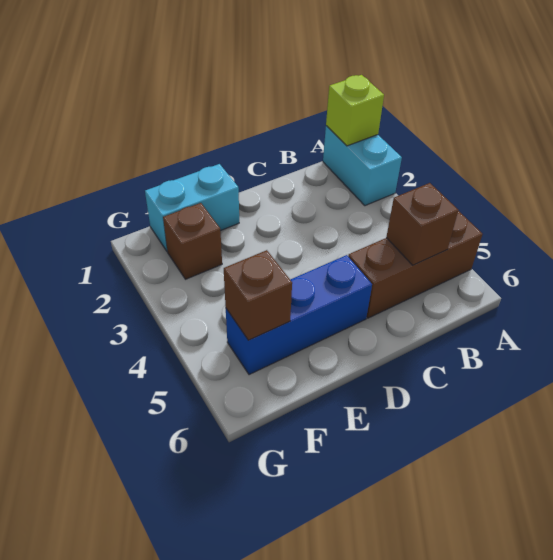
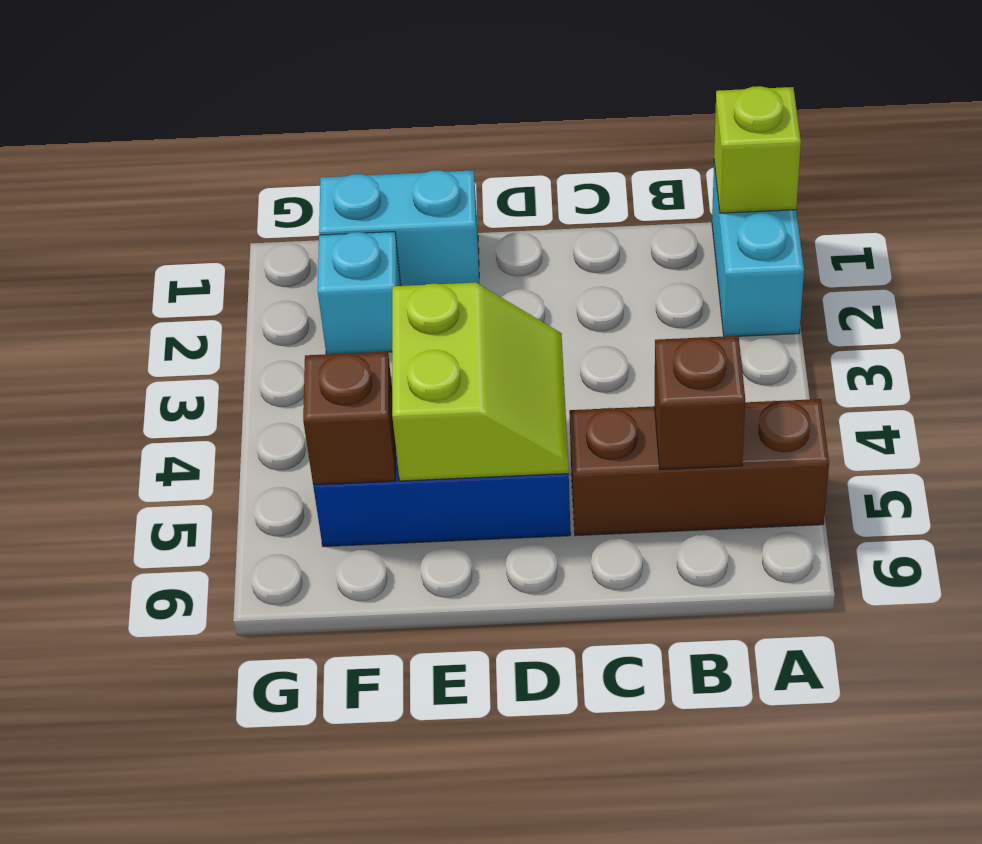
none -> lime slope D4:E5 level 2 top E
brown brick F2 level 1 -> cyan brick F2 level 1

